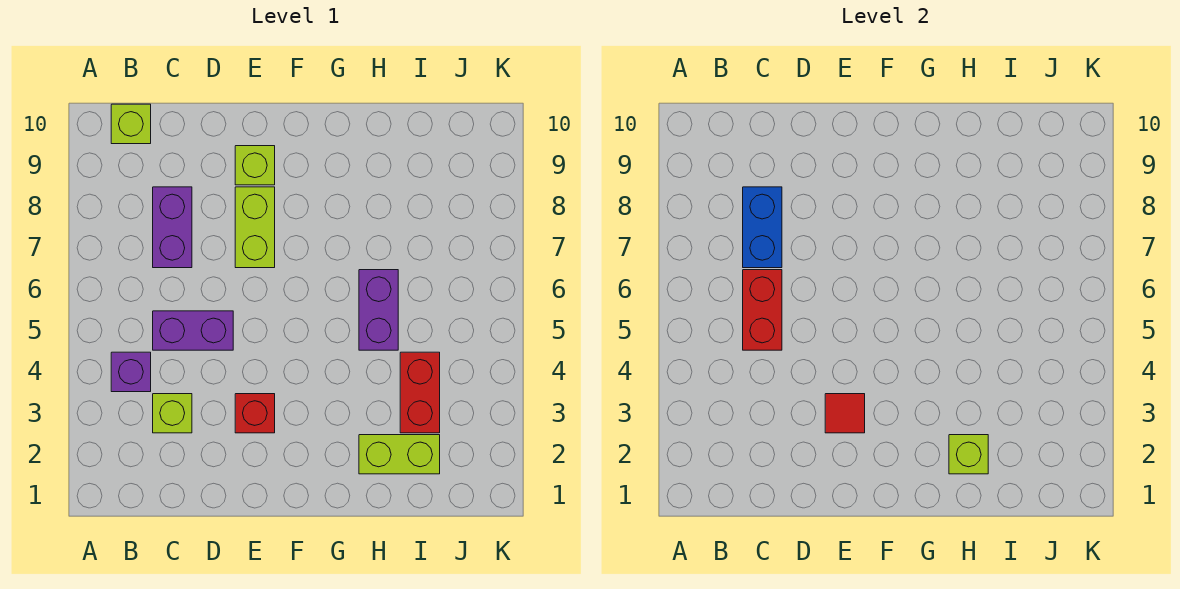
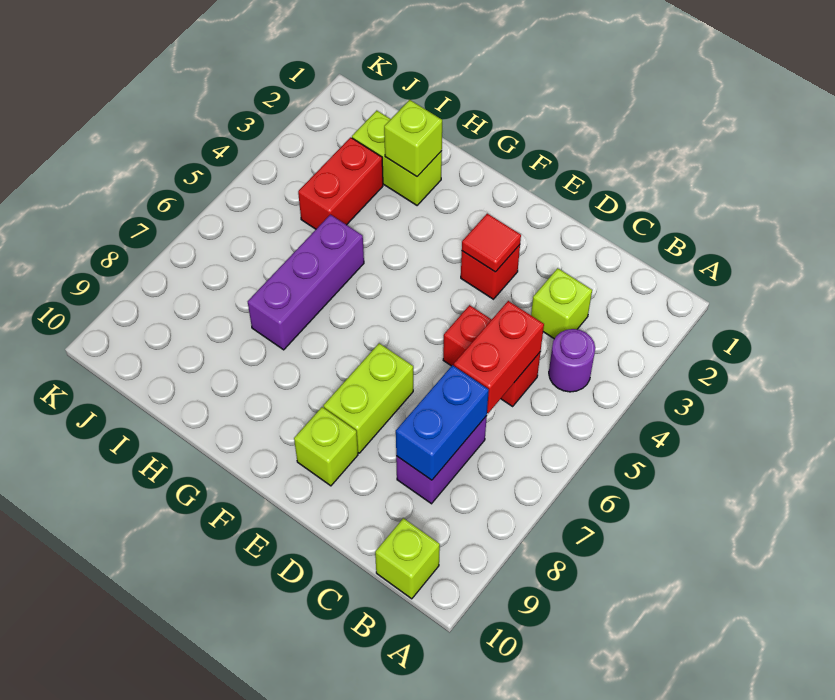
purple brick B4 level 1 -> purple round brick B4 level 1
purple brick C5:D5 level 1 -> red brick C5:D5 level 1
purple brick H5:H6 level 1 -> purple brick H5:H7 level 1

